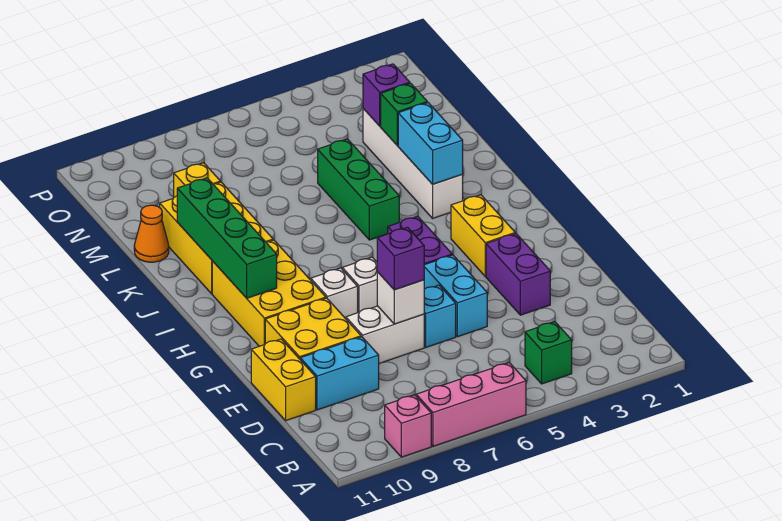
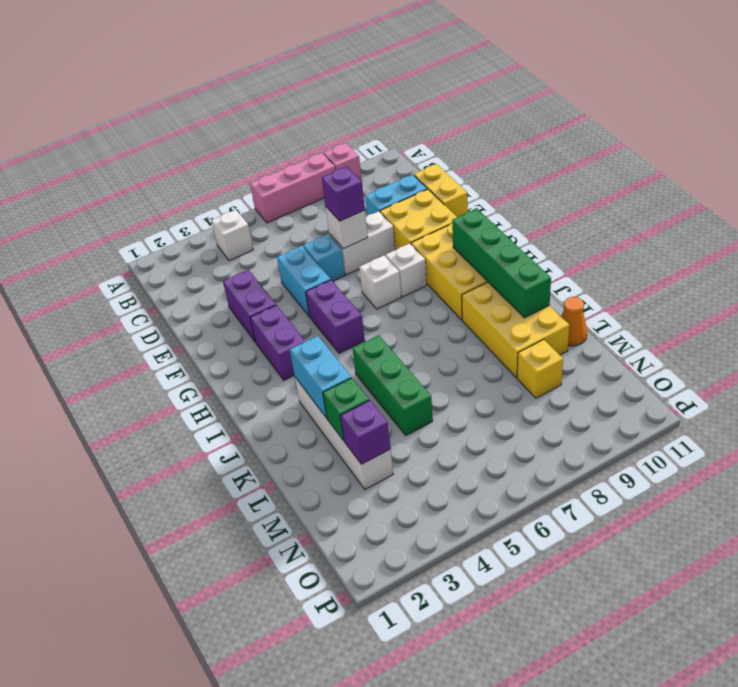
green brick B4 level 1 -> white brick B4 level 1
yellow brick G3:H3 level 1 -> purple brick G3:H3 level 1

